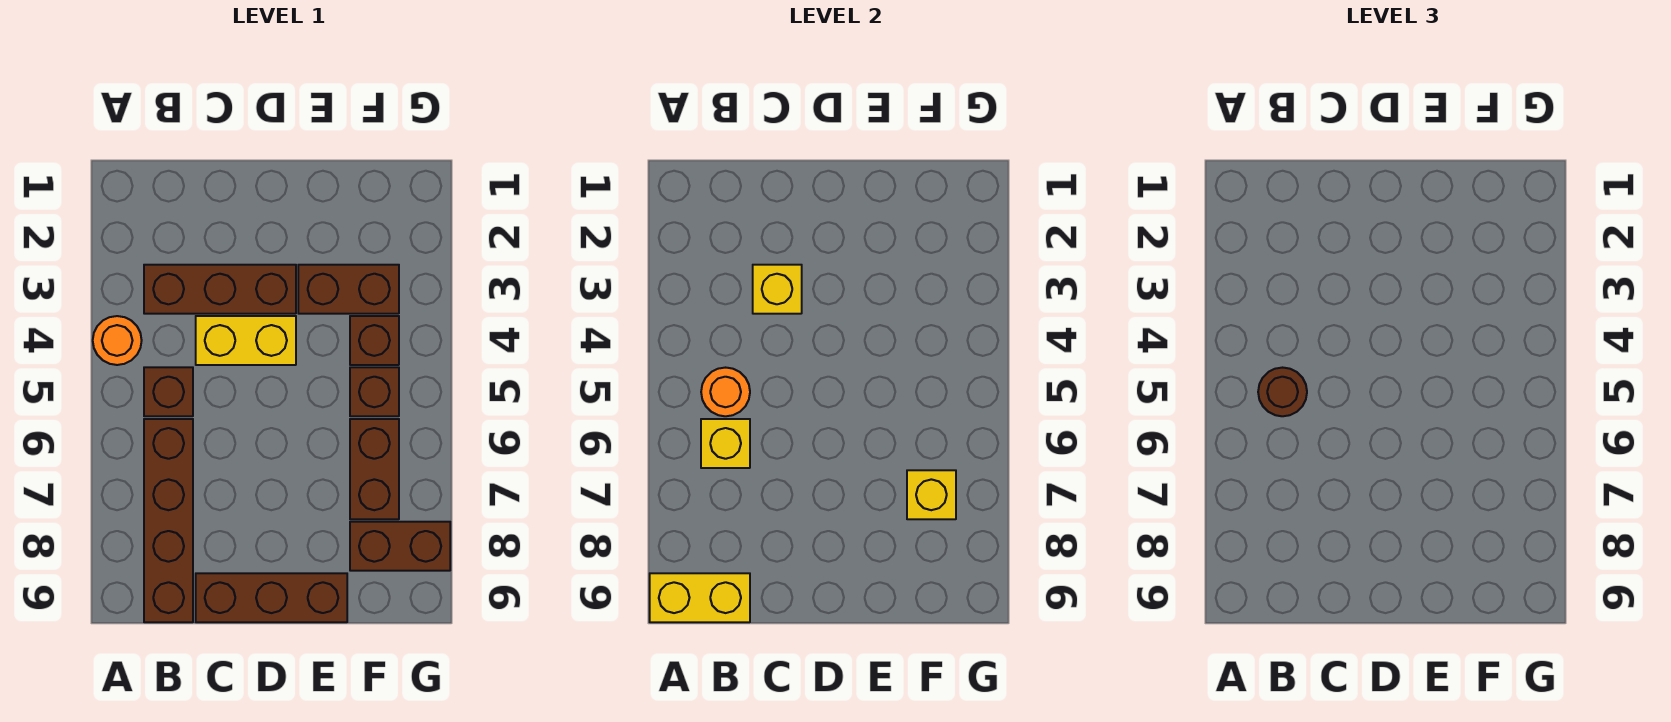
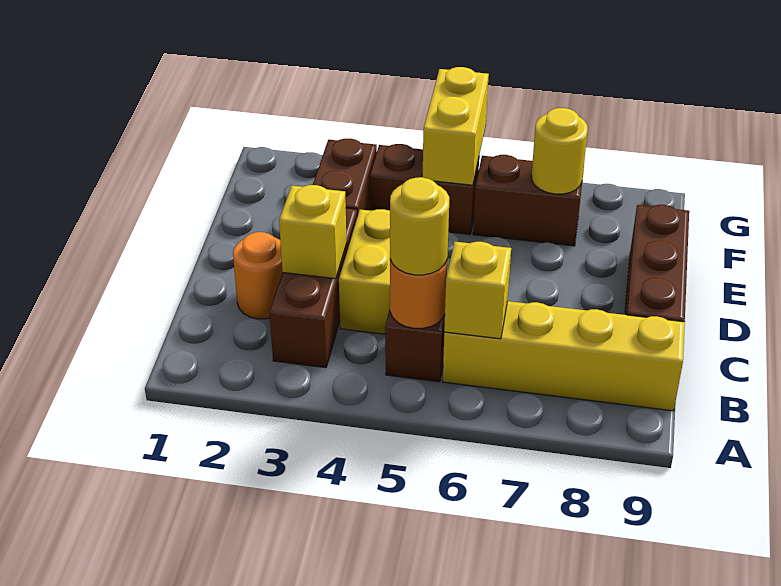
orange round brick A4 level 1 -> orange round brick C2 level 1
yellow brick A9:B9 level 2 -> yellow brick F5:G5 level 2
brown round brick B5 level 3 -> yellow round brick B5 level 3
brown brick B6:B9 level 1 -> yellow brick B6:B9 level 1
yellow brick F7 level 2 -> yellow round brick F7 level 2
brown brick F8:G8 level 1 -> none

